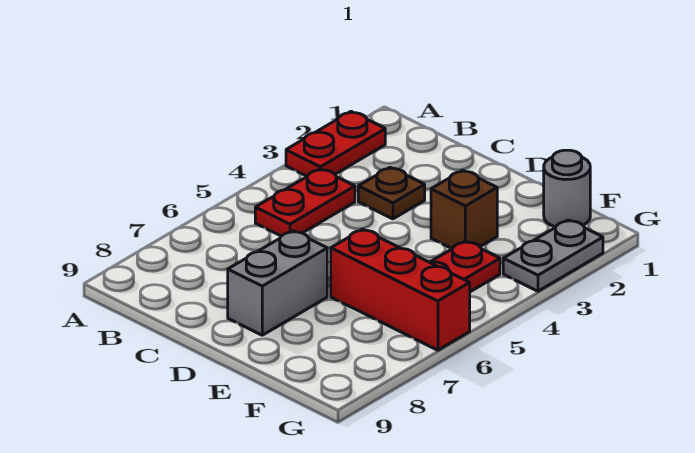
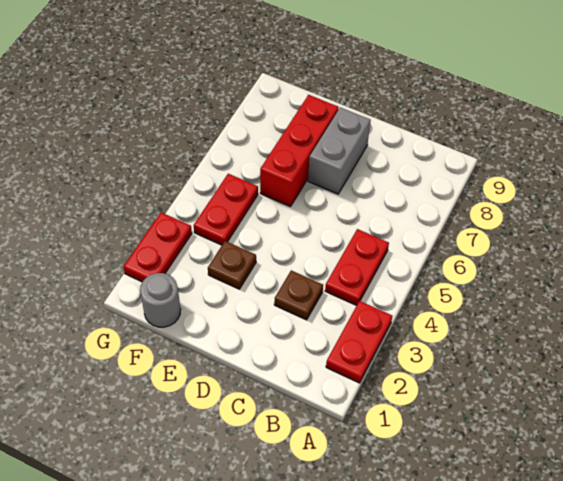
brown brick E3 level 1 -> brown plate E3 level 1
red brick E6:G6 level 1 -> red brick E6:E8 level 1
grey plate G2:G3 level 1 -> red plate G2:G3 level 1

